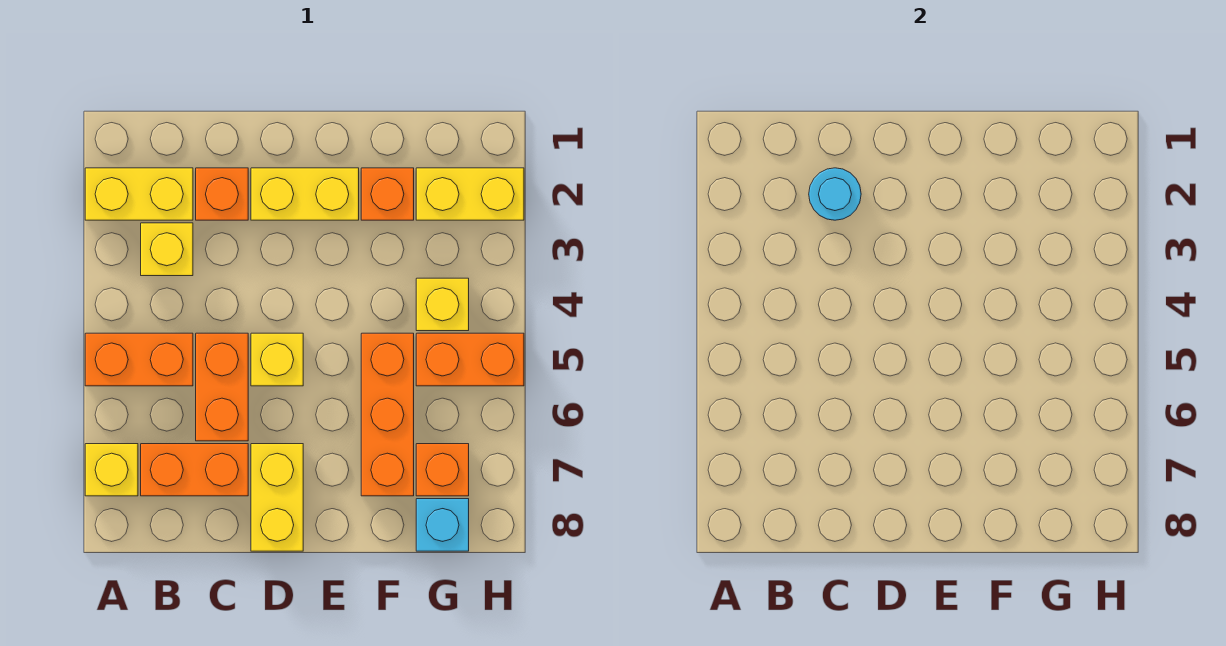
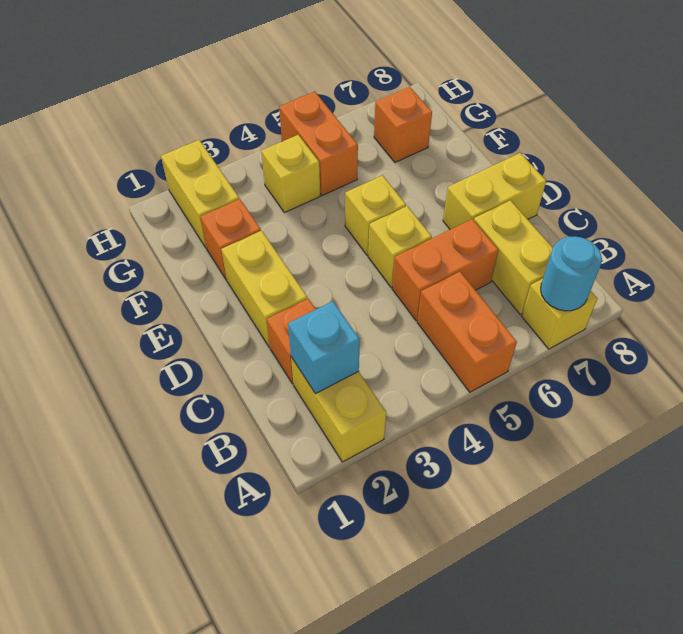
yellow brick B3 level 1 -> yellow brick E5 level 1
orange brick B7:C7 level 1 -> yellow brick B7:C7 level 1
cyan round brick C2 level 2 -> cyan round brick A7 level 2
orange brick F5:F7 level 1 -> none
cyan brick G8 level 1 -> cyan brick B2 level 2

